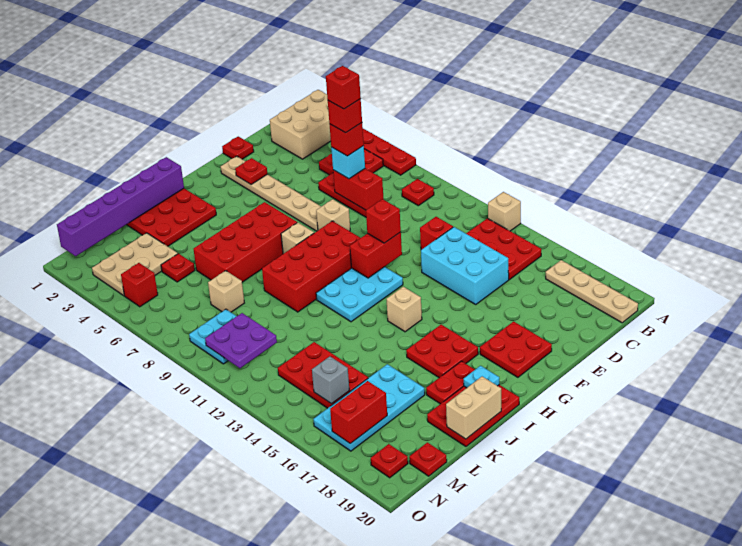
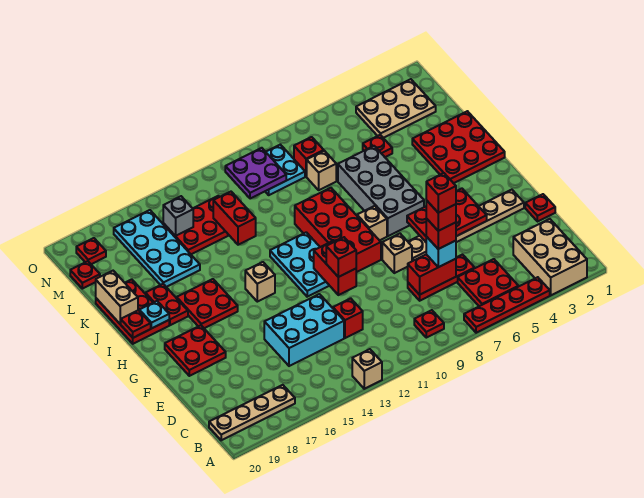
red plate B13:C15 level 1 -> red plate F4:G6 level 2
red plate F3 level 2 -> red plate I20 level 2
red brick H6:K7 level 1 -> grey brick H6:K7 level 1
purple brick I1:N1 level 2 -> none
tan plate L3:N4 level 1 -> tan plate M2:N4 level 1
red brick M17:N17 level 2 -> red brick K13:L13 level 2
red brick N5 level 1 -> red brick M8 level 1

